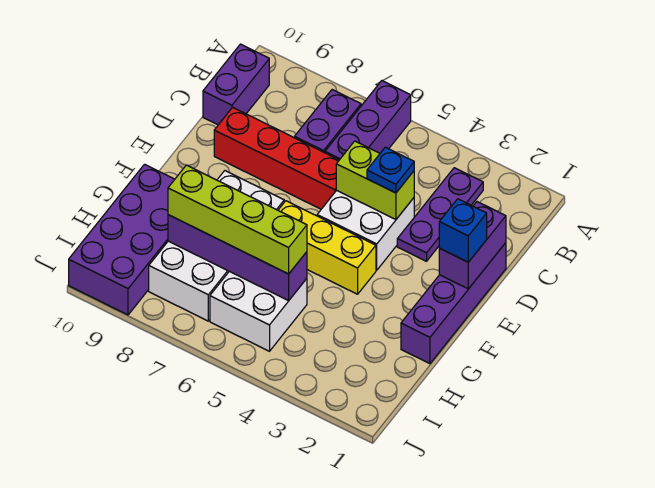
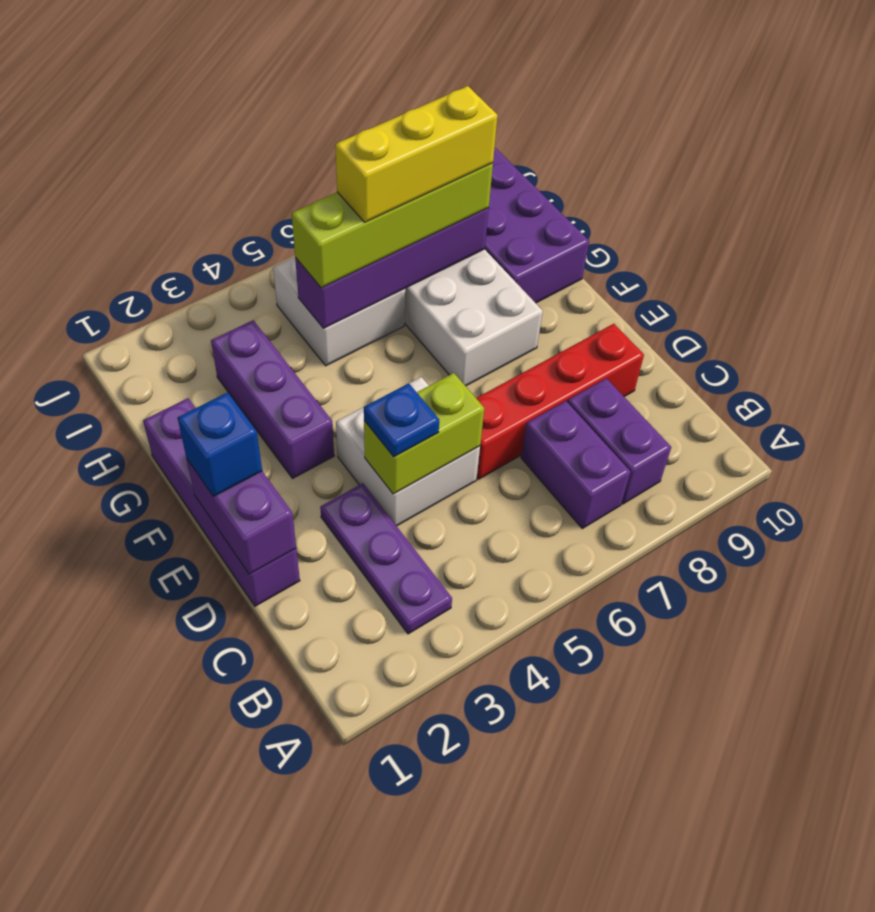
purple brick A6:C6 level 1 -> purple brick F3:H3 level 1
purple brick B10:C10 level 1 -> purple brick B8:C8 level 1
yellow brick F4:F6 level 1 -> yellow brick H6:H8 level 4

